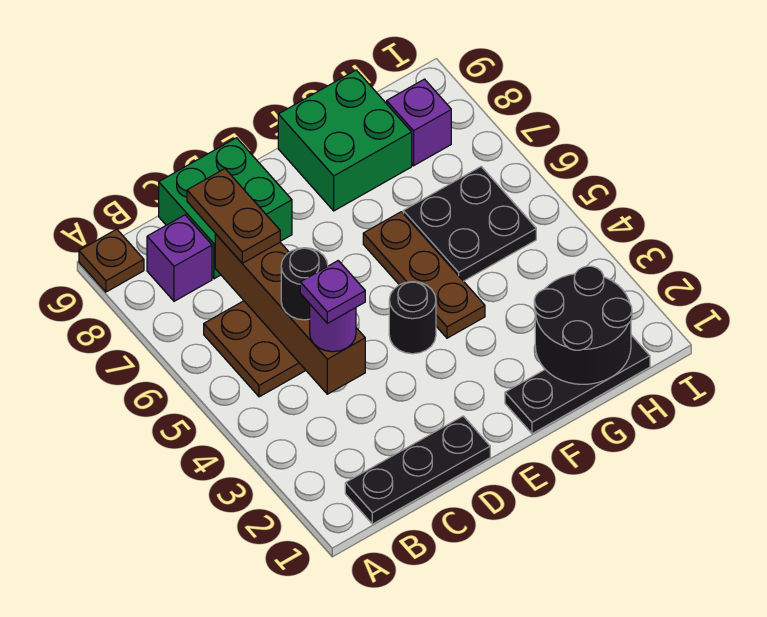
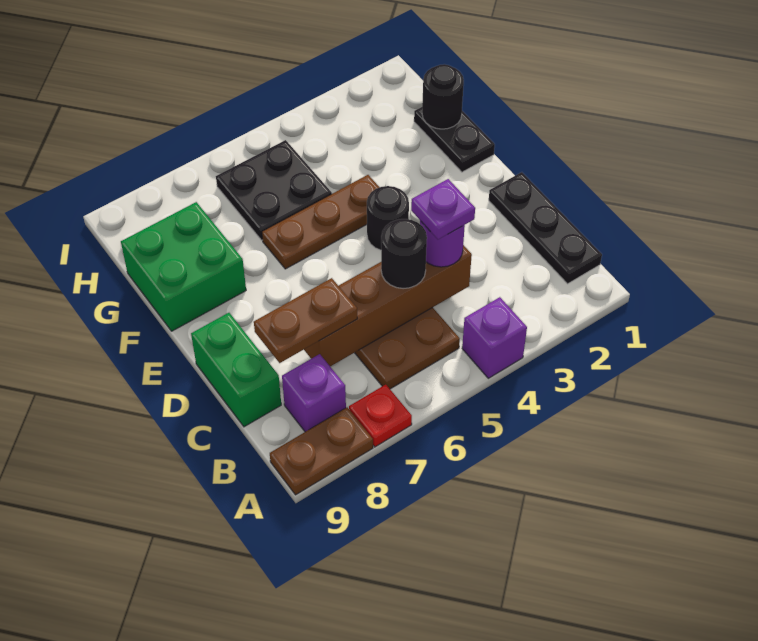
none -> red plate A7 level 1
brown plate A9 level 1 -> brown plate A8:A9 level 1
green brick C8:D9 level 1 -> green brick C9:D9 level 1
black plate F1:H1 level 1 -> black plate F1:G1 level 1
black round brick G1:H2 level 2 -> black round brick G1 level 2
purple brick H8 level 1 -> purple brick A4 level 1

